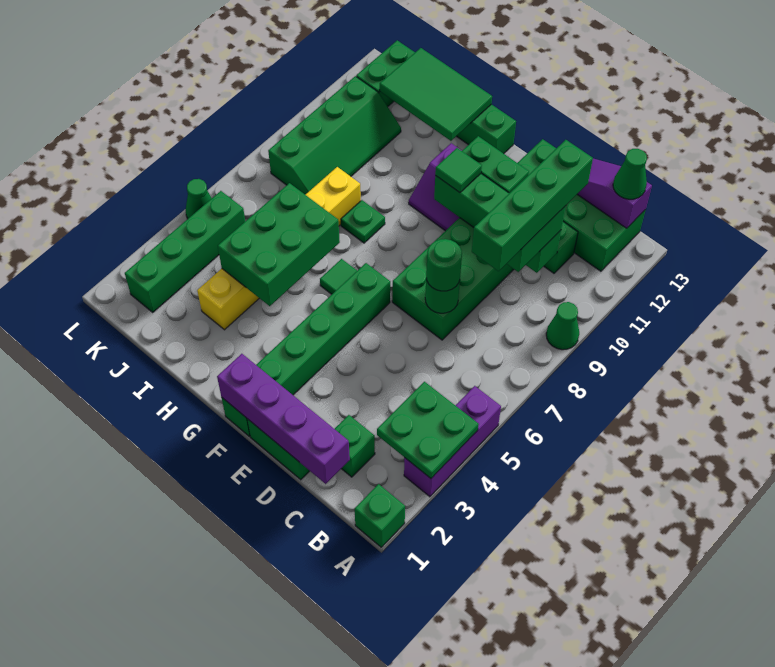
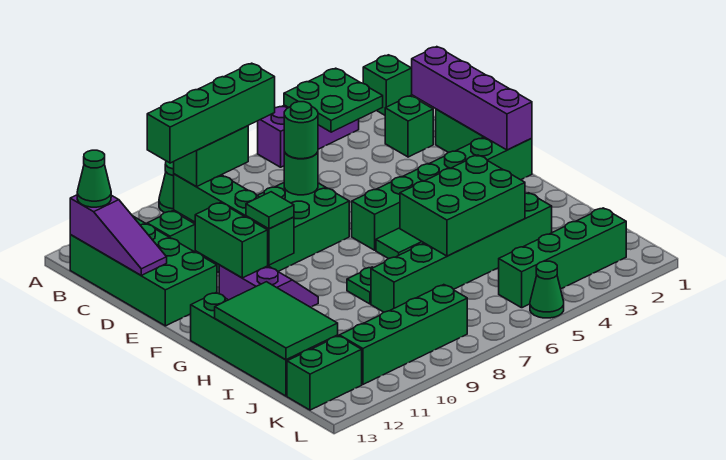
yellow brick I3:I8 level 1 -> green brick I3:I8 level 1

